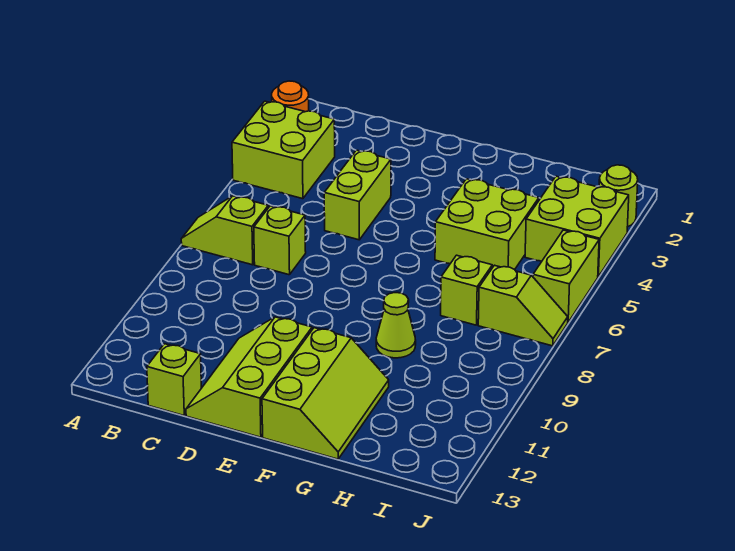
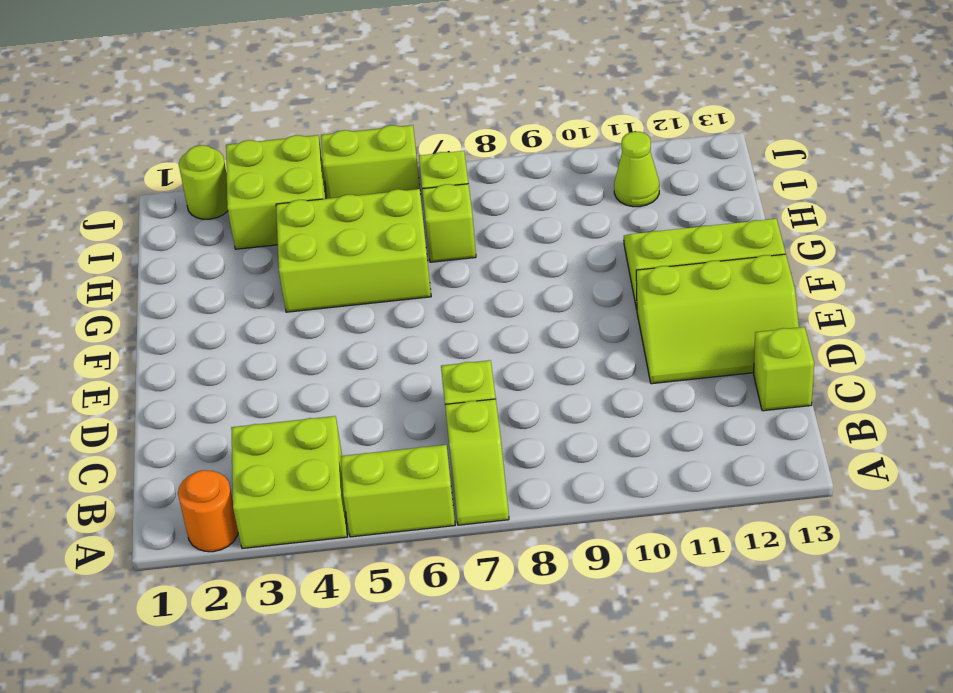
lime brick D4:D5 level 1 -> lime brick A5:A6 level 1
lime brick G4:H5 level 1 -> lime brick G4:H6 level 1
lime cone G9 level 1 -> lime cone I11 level 1

